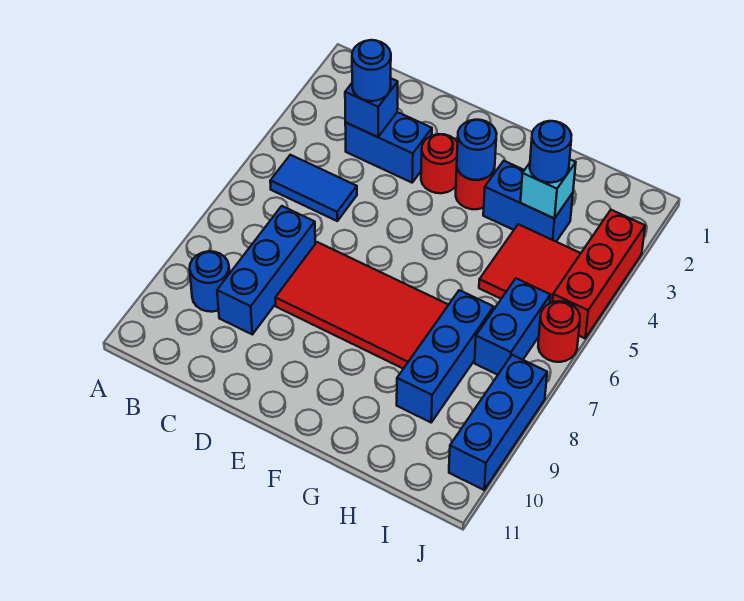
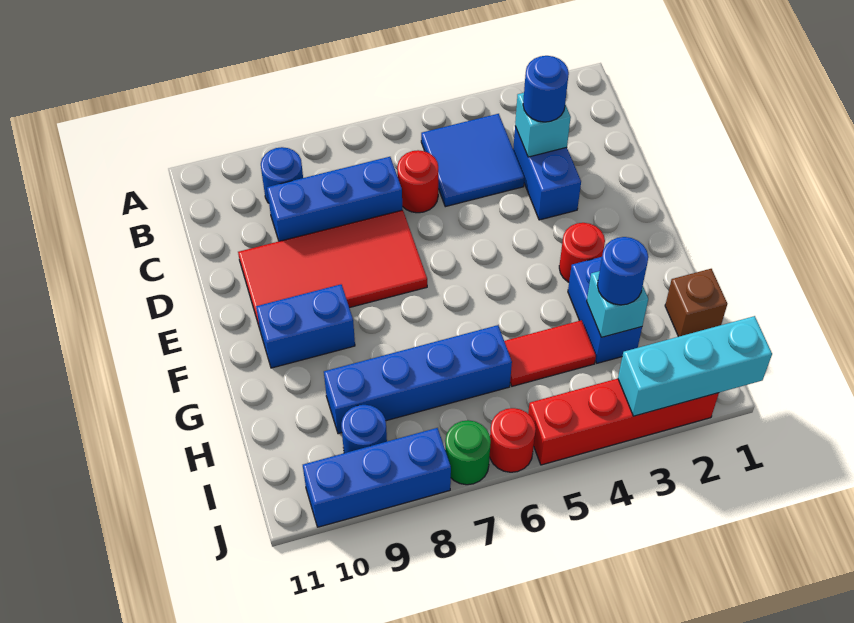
blue tile B5:C5 level 1 -> blue tile B4:C5 level 1
blue brick C3 level 2 -> cyan brick C3 level 2
red tile D7:G8 level 1 -> red tile D7:E10 level 1
red round brick E3 level 1 -> red round brick C6 level 1
blue round brick F3 level 2 -> blue round brick I9 level 1
none -> brown brick H1 level 1
red tile H4:I5 level 1 -> red tile H4:H5 level 1
blue brick H7:H9 level 1 -> blue brick H6:H9 level 1
blue brick I6:I7 level 1 -> blue brick F9:F10 level 1
none -> cyan brick J1:J3 level 2
red brick J3:J5 level 1 -> red brick J2:J5 level 1
none -> green round brick J7 level 1

